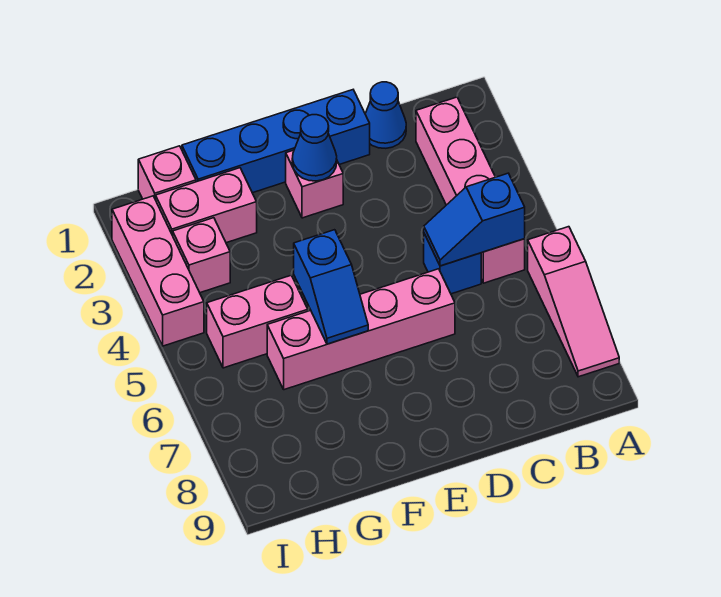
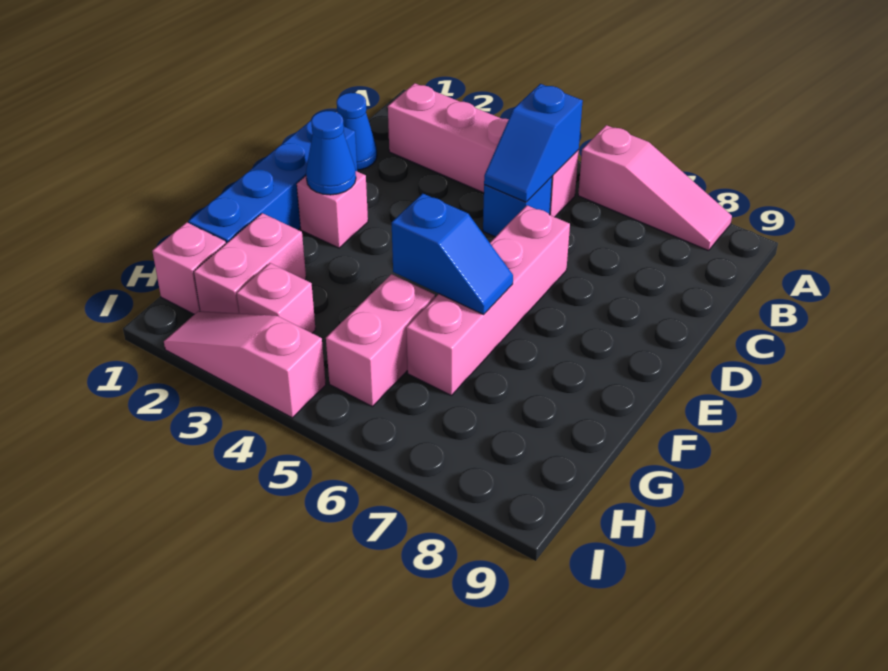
pink brick I2:I4 level 1 -> pink slope I2:I4 level 1 top 4

